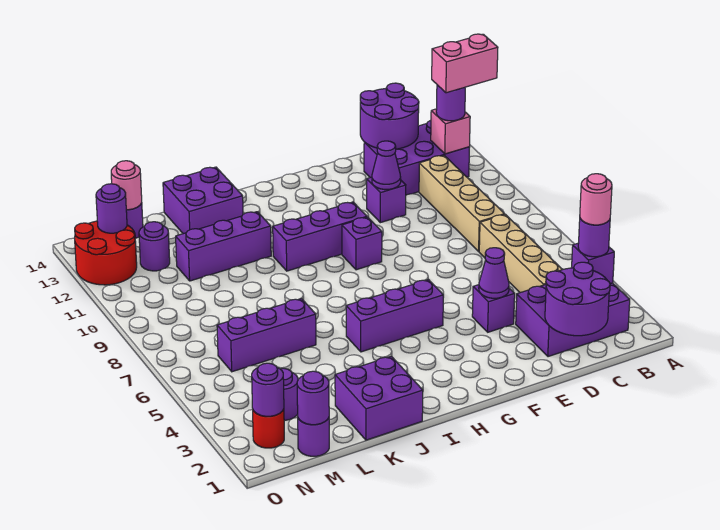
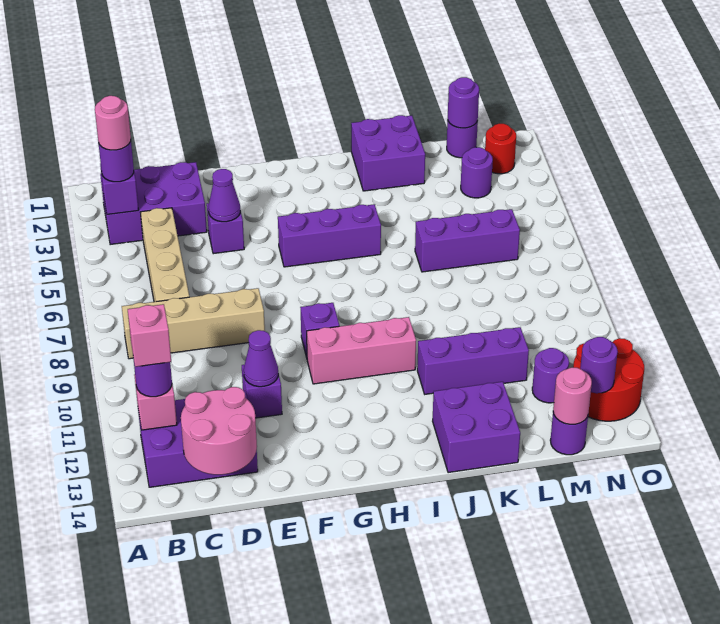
pink brick A12:B12 level 4 -> pink brick B12 level 4
purple round brick C1:D2 level 2 -> none
tan brick C8:C11 level 1 -> tan brick B8:E8 level 1
purple round brick C13:D14 level 2 -> pink round brick C13:D14 level 2
purple brick G10:I10 level 1 -> pink brick G10:I10 level 1
purple round brick N2 level 2 -> none

